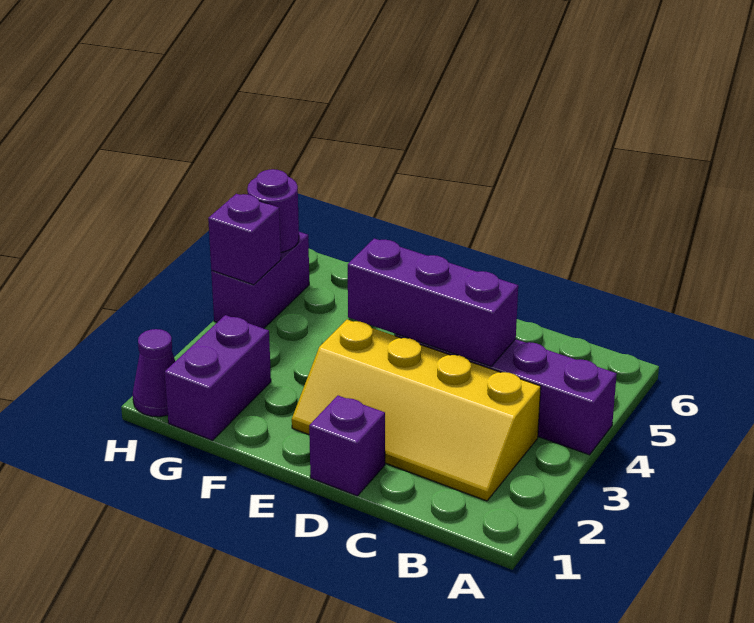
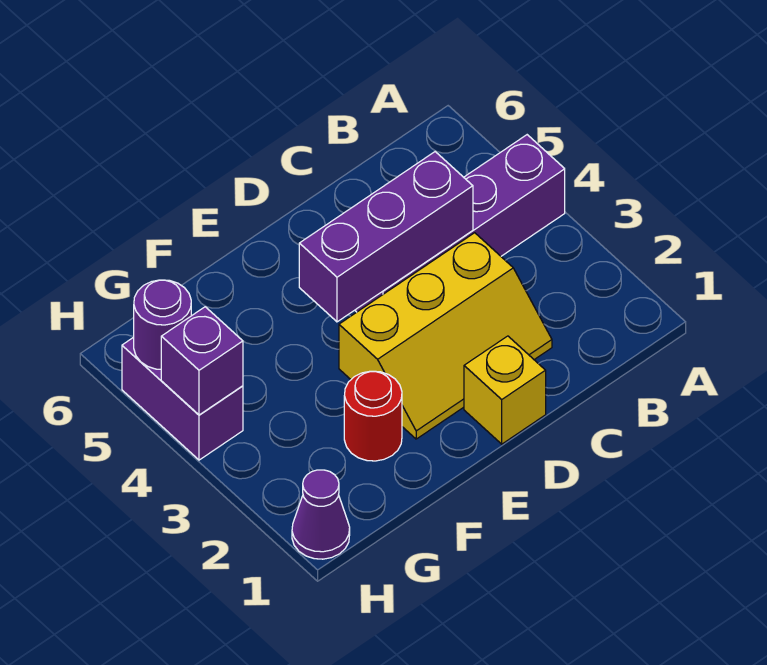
yellow slope B2:E3 level 1 top 3 -> yellow slope C2:E3 level 1 top 3
purple brick D1 level 1 -> yellow brick D1 level 1
none -> red round brick F2 level 1
purple brick G1:G2 level 1 -> none

